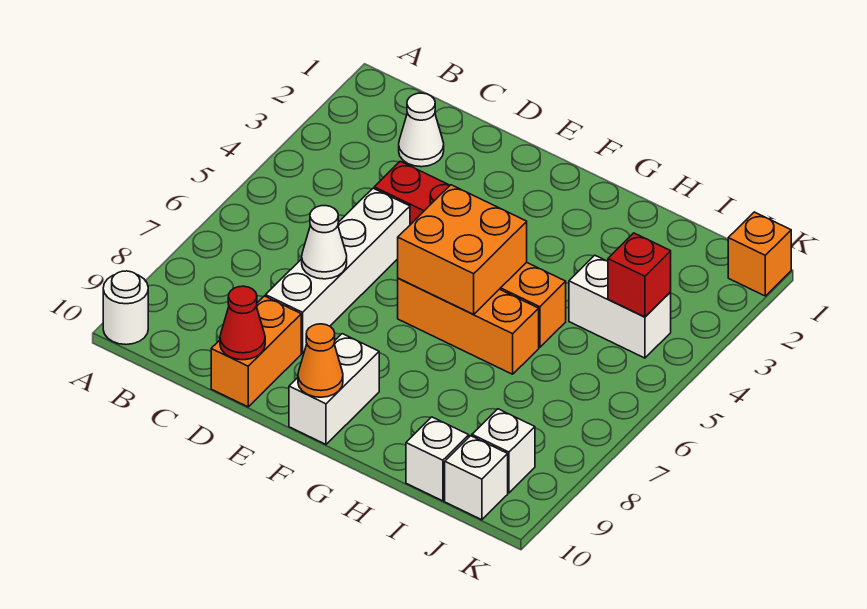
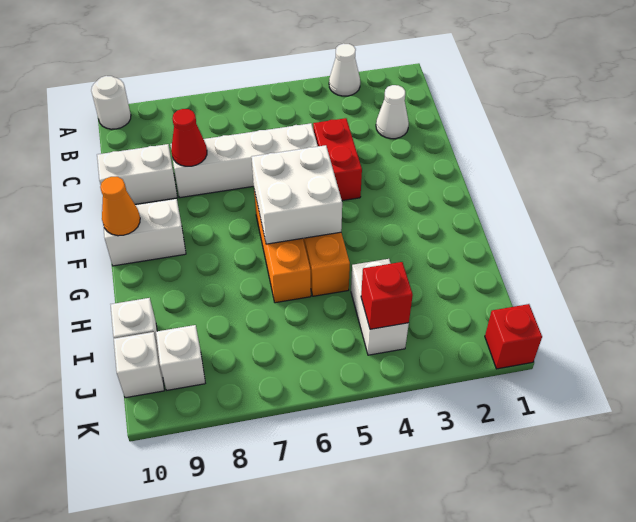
white cone D7 level 2 -> white cone A3 level 1
orange brick D9:D10 level 1 -> white brick D9:D10 level 1
red cone D10 level 2 -> red cone D8 level 2
orange brick F5:G6 level 2 -> white brick F5:G6 level 2
orange brick K1 level 1 -> red brick K1 level 1

